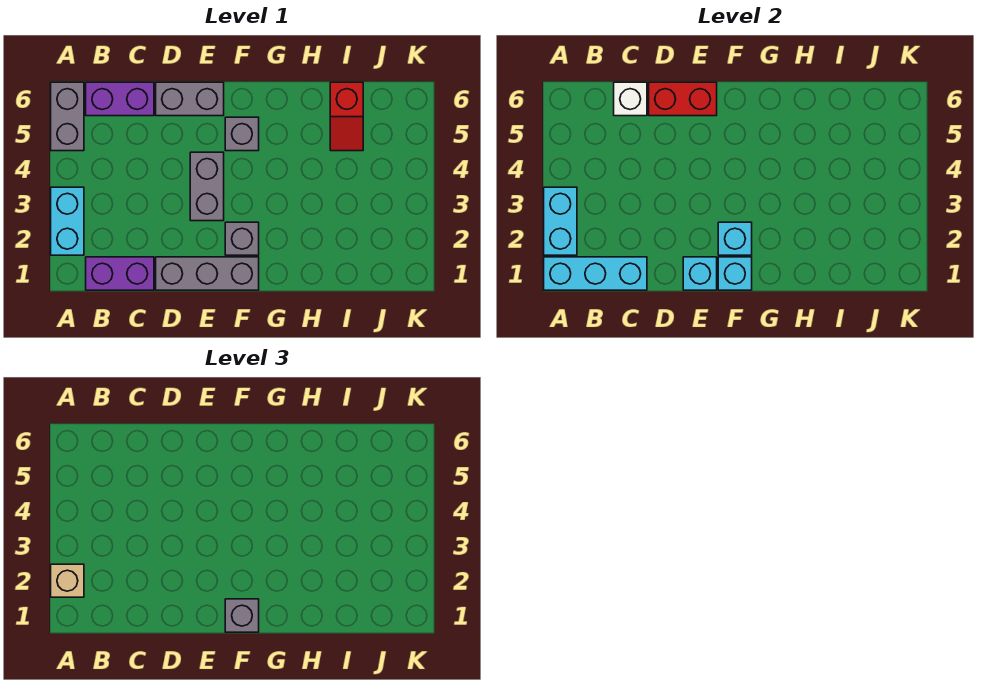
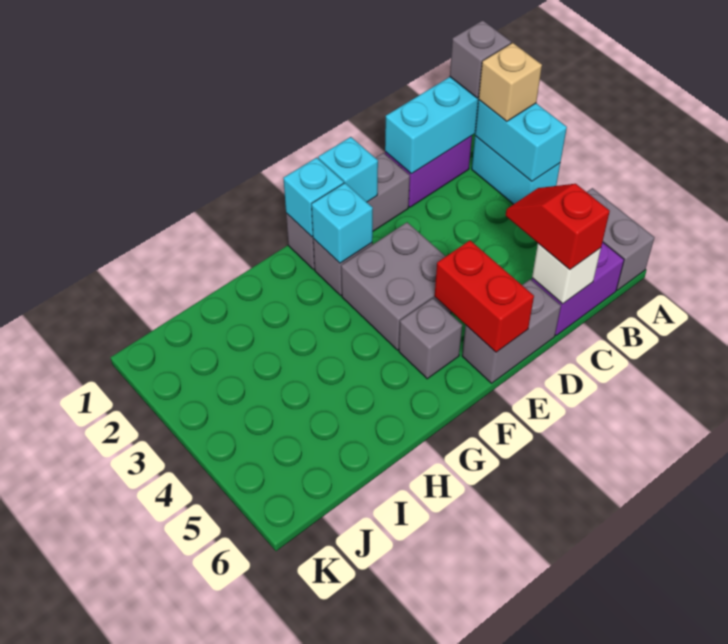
red brick D6:E6 level 2 -> red brick E5:E6 level 2
grey brick E3:E4 level 1 -> grey brick E3:F4 level 1
grey brick F1 level 3 -> grey brick A1 level 3
red slope I5:I6 level 1 top 6 -> red slope C5:C6 level 3 top 6

